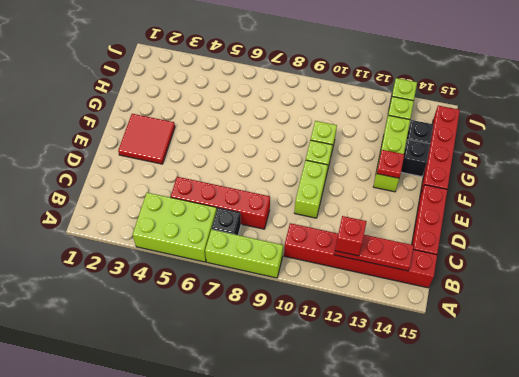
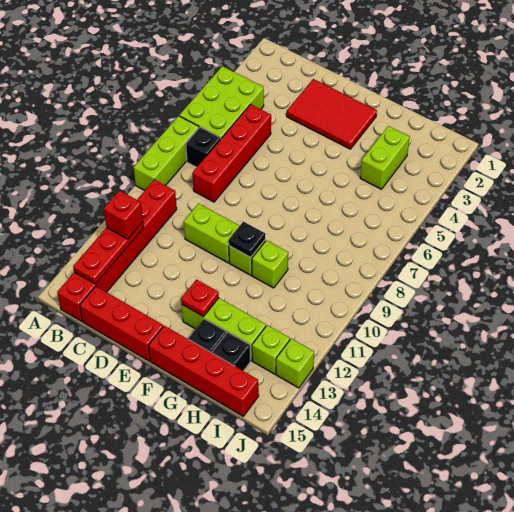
red tile E2:F3 level 1 -> red tile D2:F3 level 1
none -> black plate F10 level 2
none -> lime brick H3:H4 level 1

